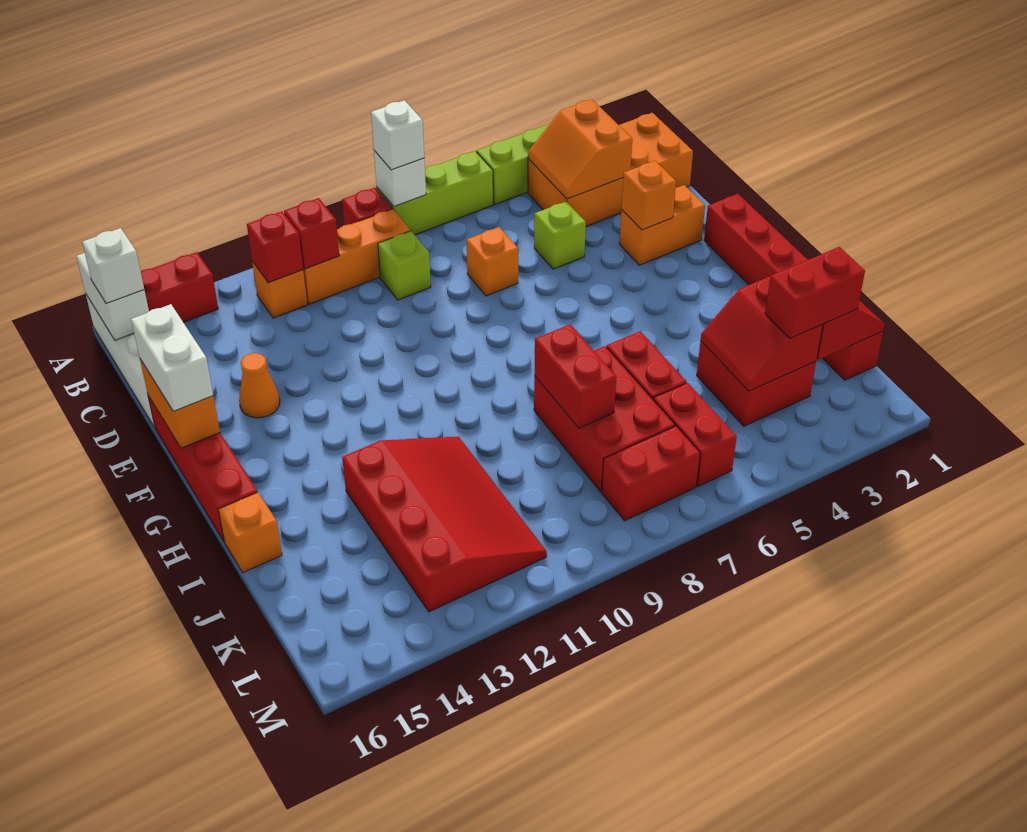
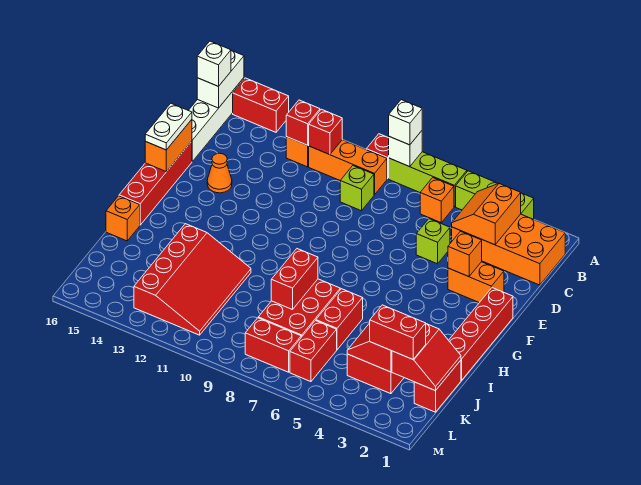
orange brick D7 level 1 -> orange brick B6 level 1
white brick E16:F16 level 3 -> white plate E16:F16 level 3

